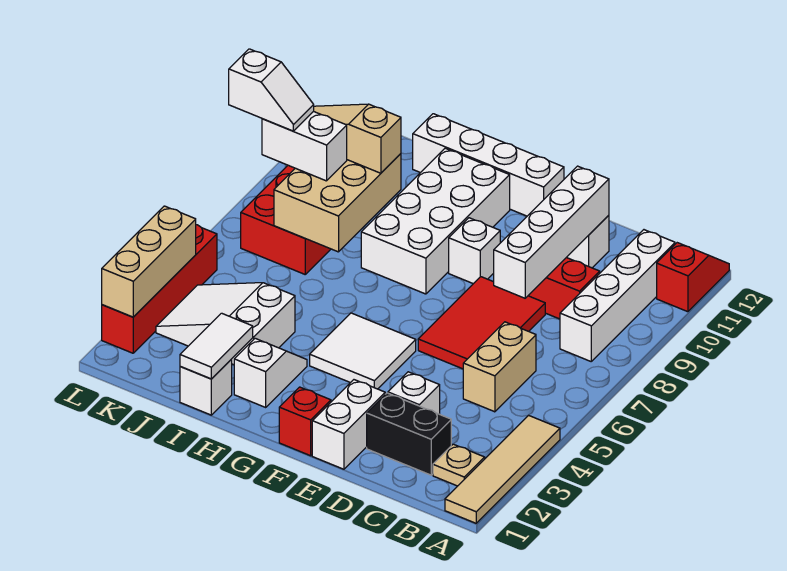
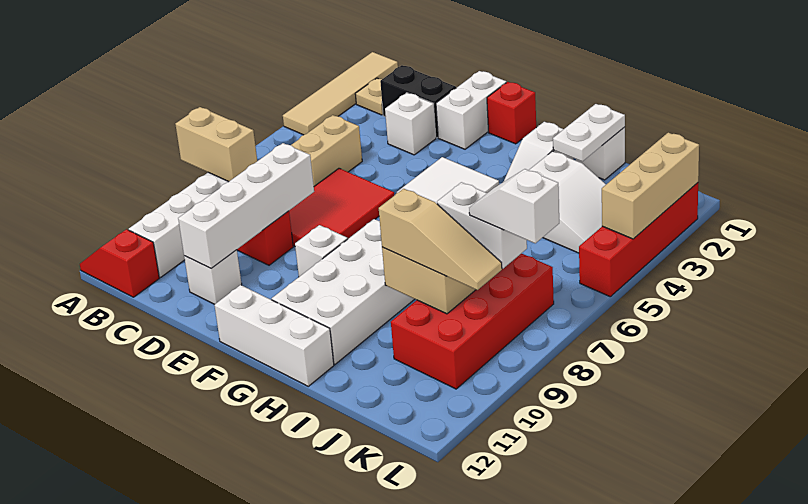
none -> tan brick A8:B8 level 2
red slope A11:A12 level 1 top 11 -> red slope A12:B12 level 1 top B
white brick F12:I12 level 1 -> white brick F12:H12 level 1
white tile I1:I2 level 2 -> white plate I1:I2 level 2

